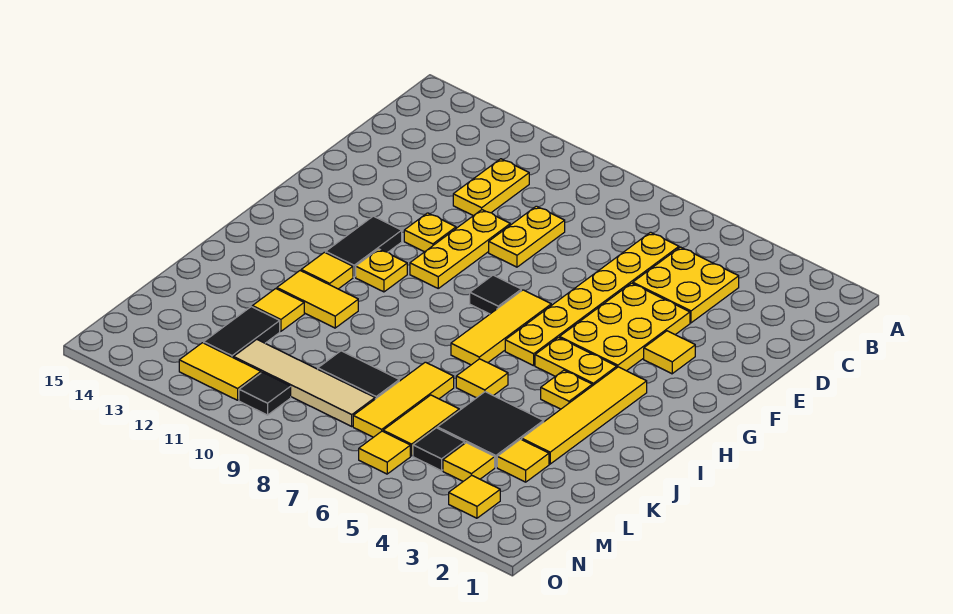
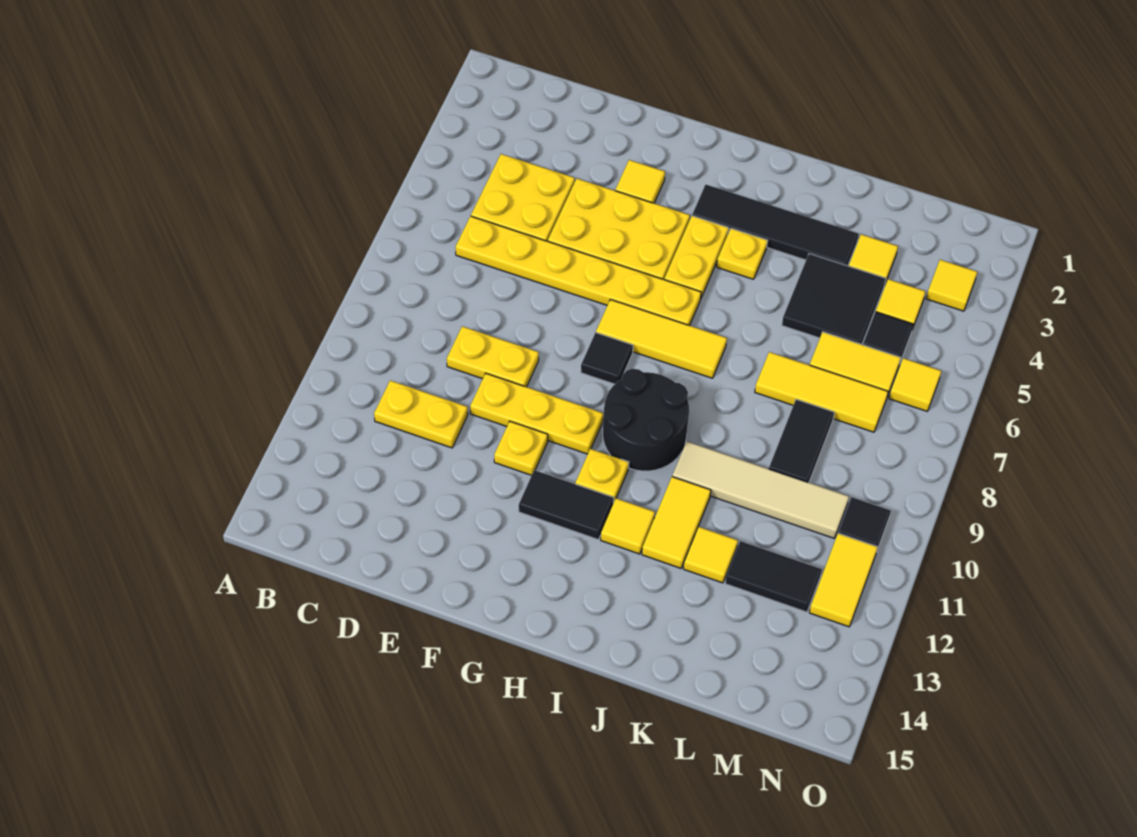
yellow tile H3:K3 level 1 -> black tile H3:K3 level 1
none -> black round brick H9:I10 level 1
yellow tile J6 level 1 -> none
tan tile M8:M11 level 1 -> tan tile J10:M10 level 1

